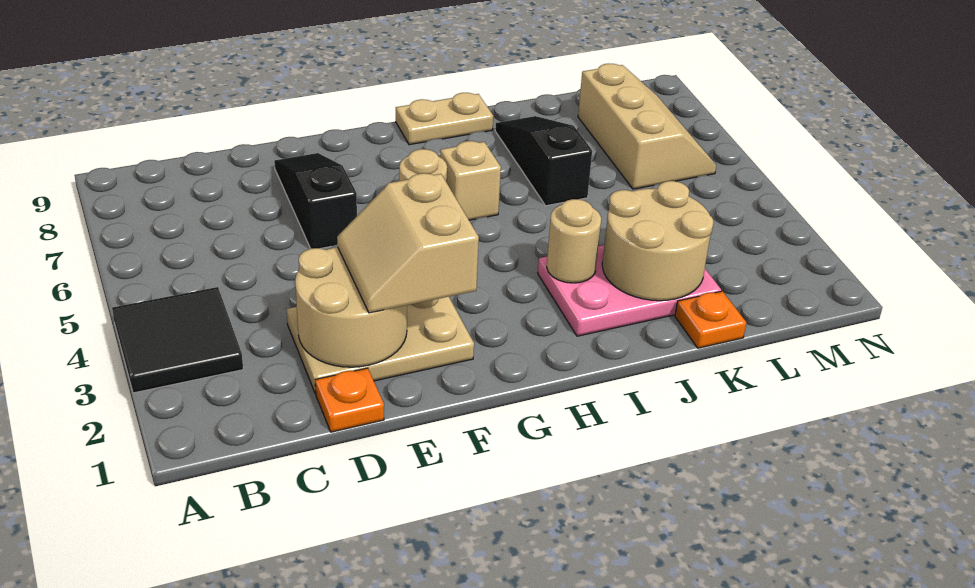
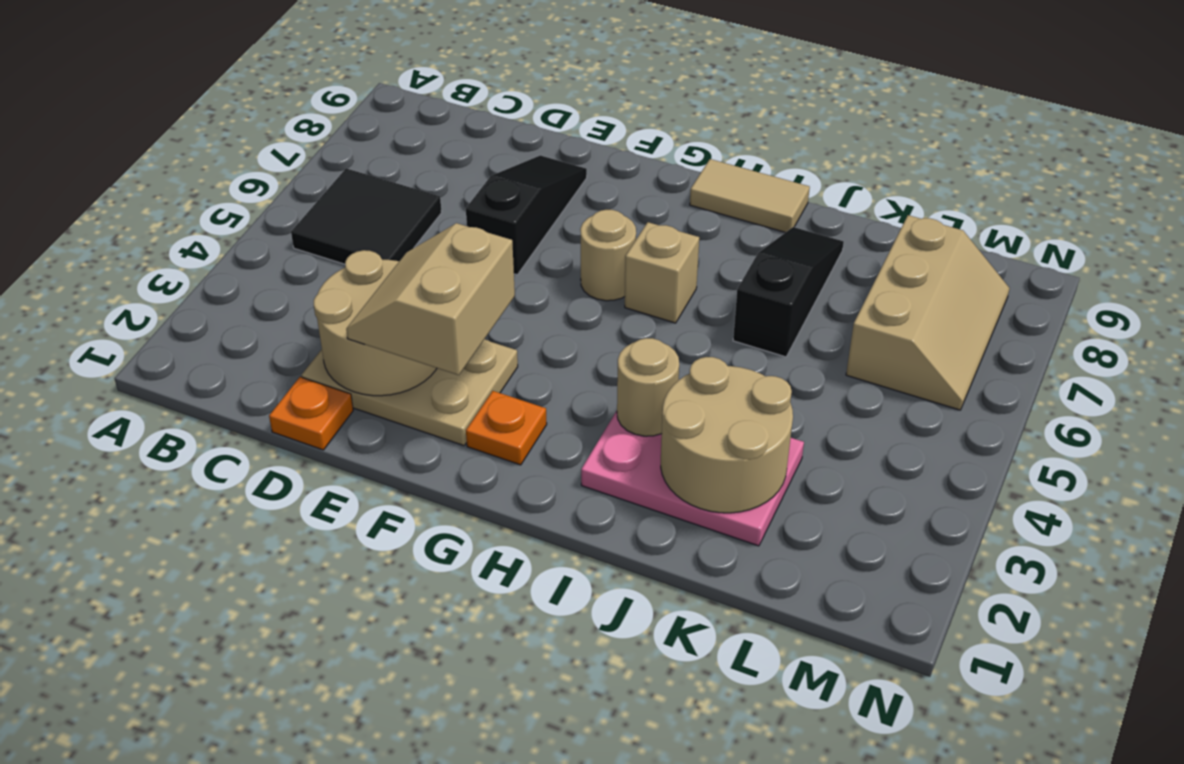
black tile A3:B4 level 1 -> black tile B5:C6 level 1
tan plate H9:I9 level 1 -> tan tile H9:I9 level 1
orange plate K1 level 1 -> orange plate G2 level 1

